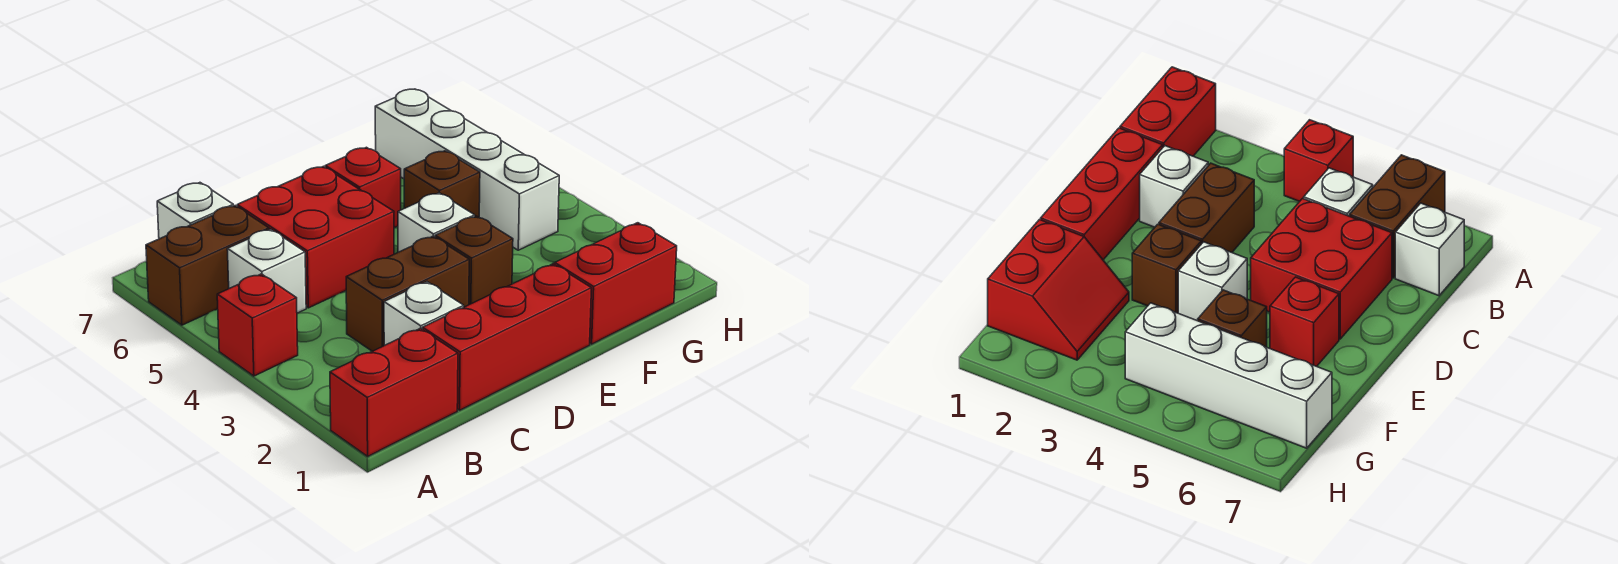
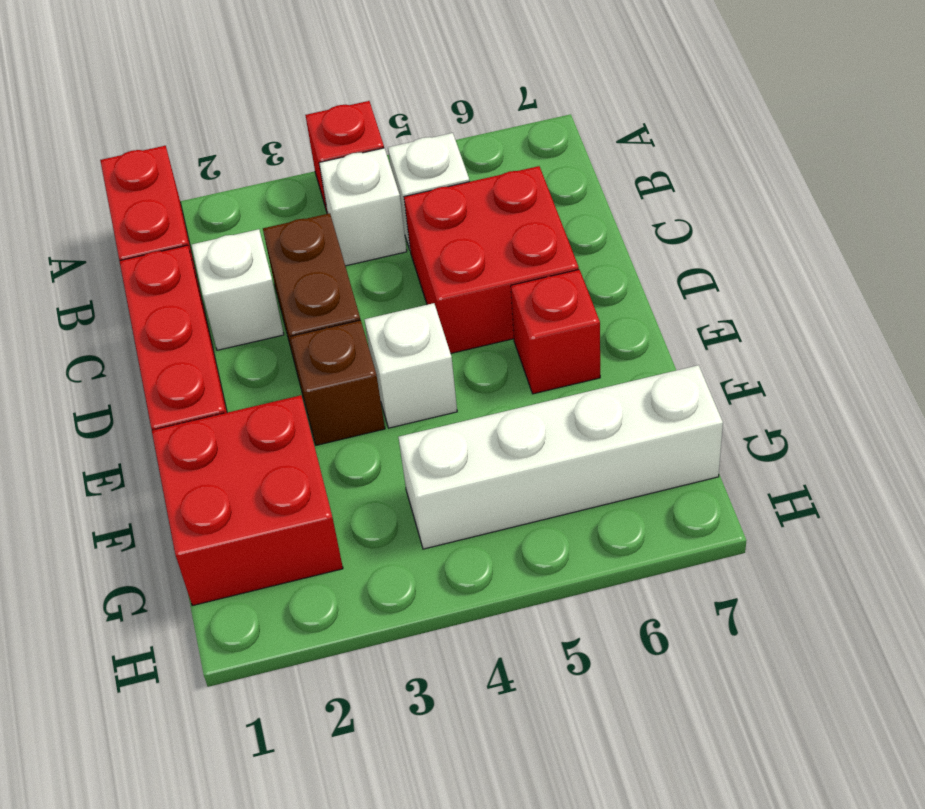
brown brick A6:B6 level 1 -> none
white brick B7 level 1 -> white brick B4 level 1
red slope F1:G2 level 1 top 1 -> red brick F1:G2 level 1
brown brick F5 level 1 -> none

